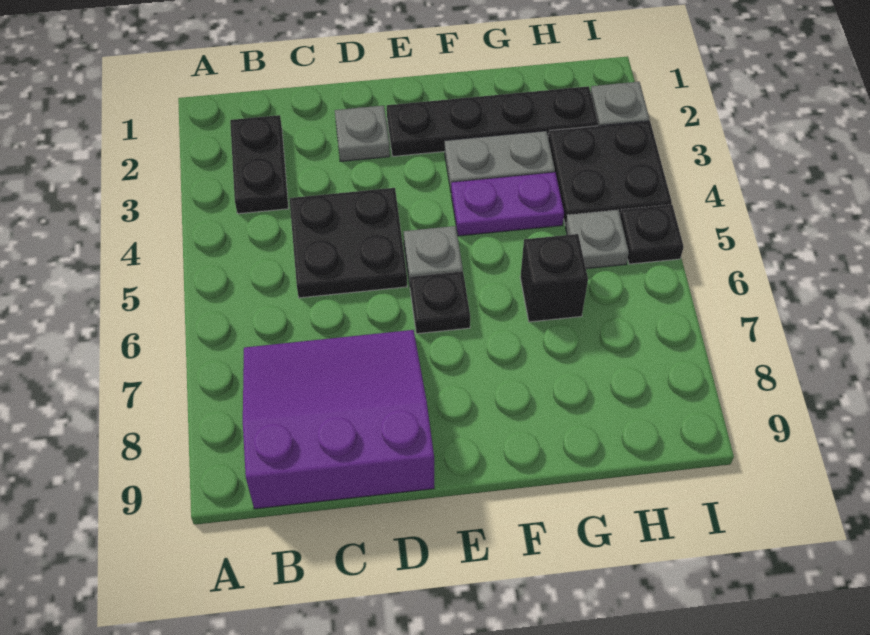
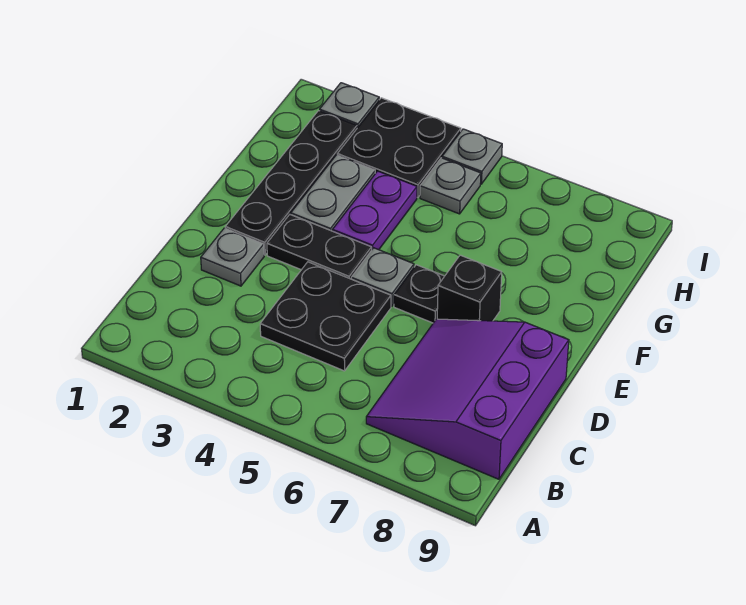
black plate B2:B3 level 1 -> black plate E3:E4 level 1
black brick G6 level 1 -> black brick E7 level 1
black plate I5 level 1 -> grey plate I5 level 1

